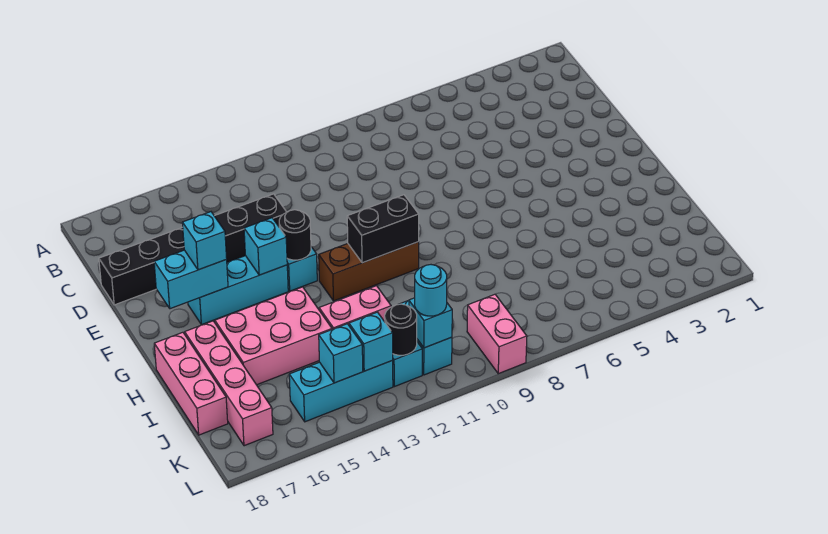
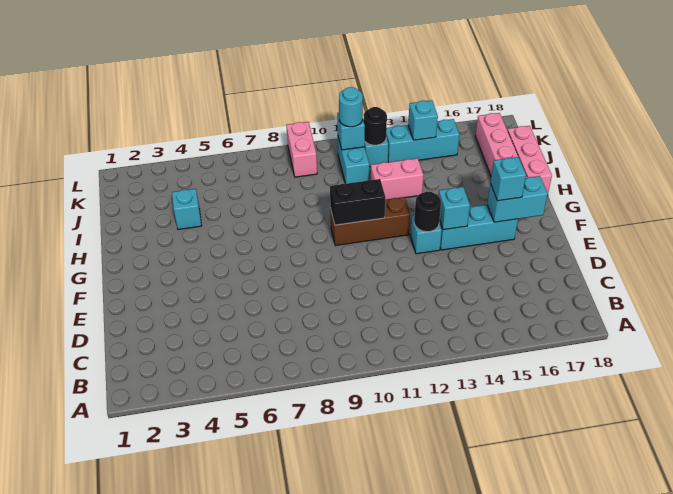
black brick D13:D18 level 1 -> none
pink brick H14:I16 level 1 -> none
cyan brick K13 level 2 -> cyan brick I4 level 1

